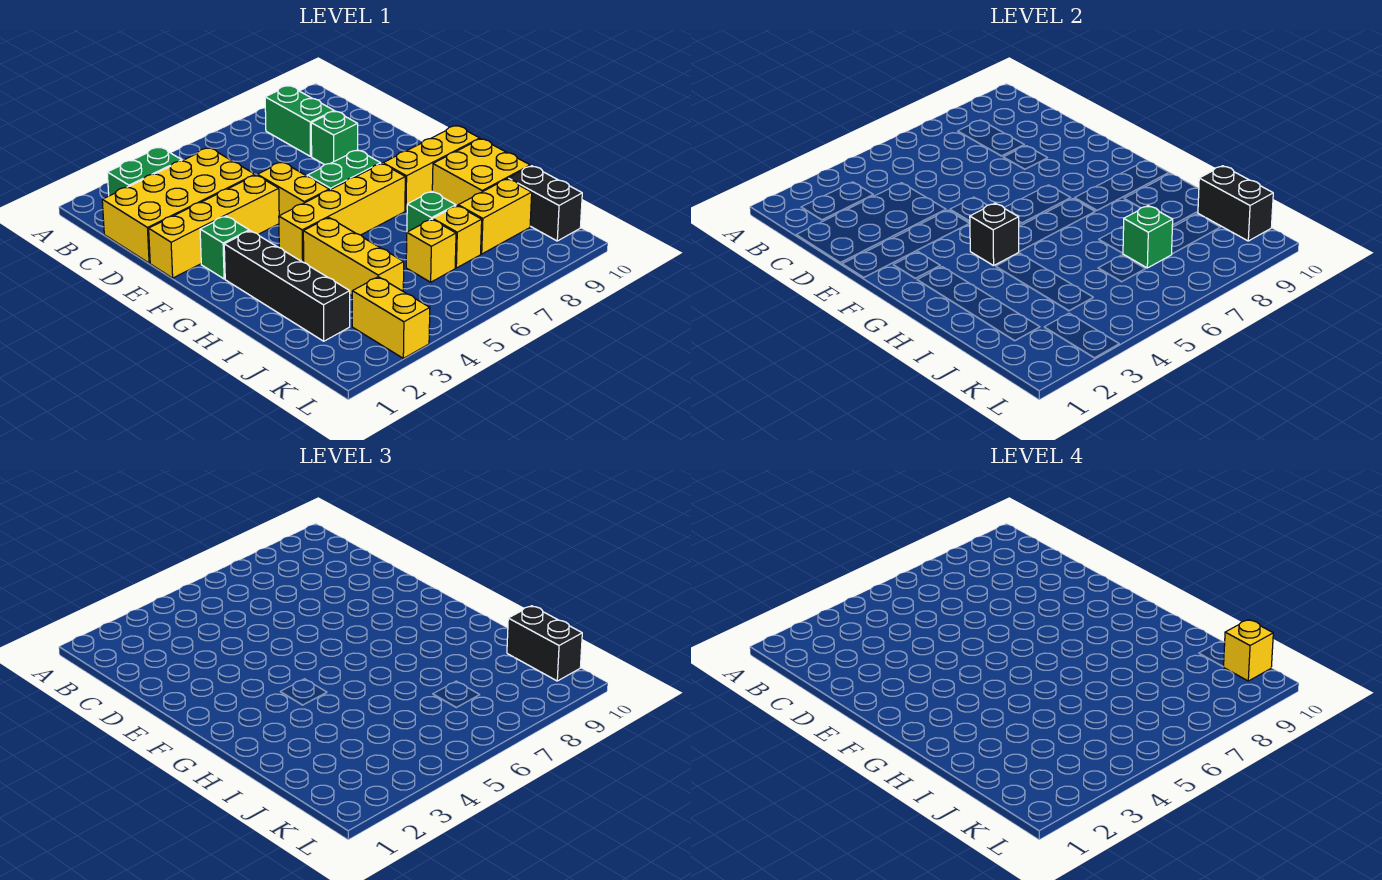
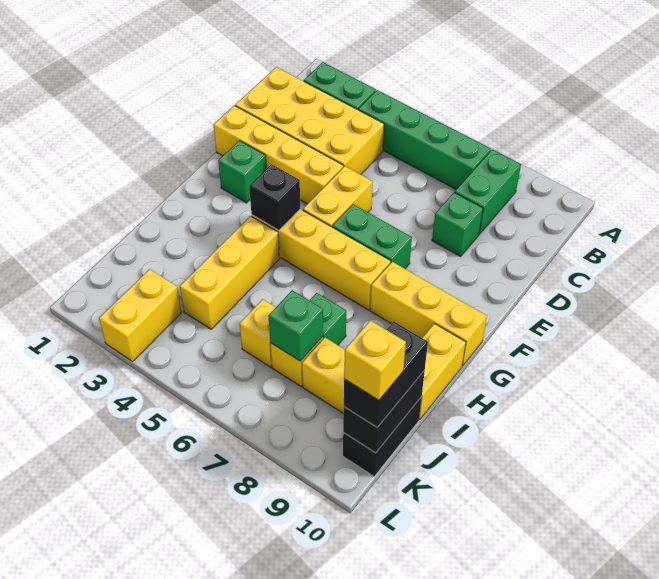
none -> green brick B4:B7 level 1
black brick G2:J2 level 1 -> none
yellow brick H9:I10 level 1 -> yellow brick H10:I10 level 1

